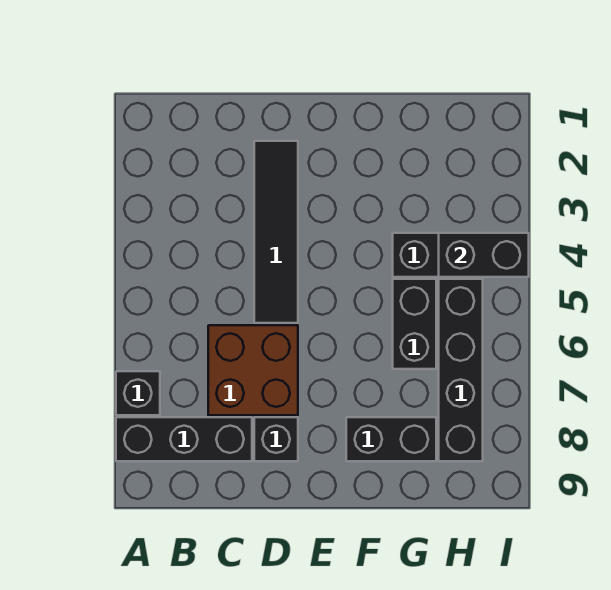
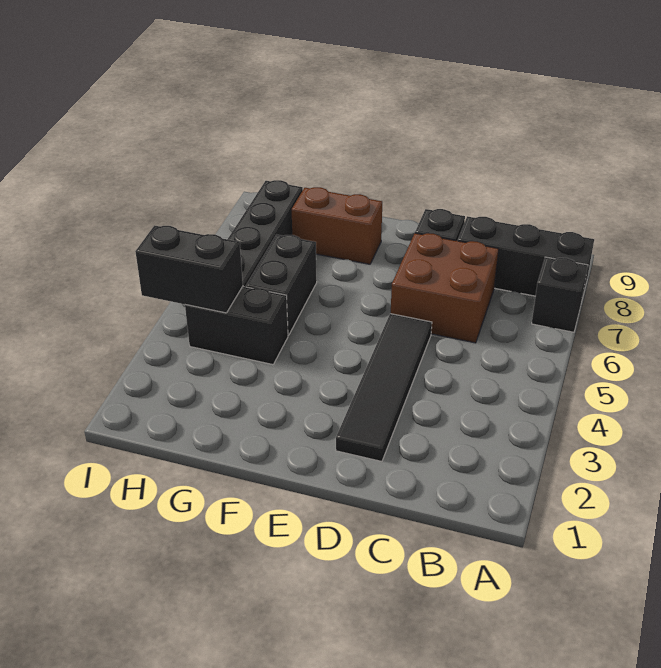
black brick F8:G8 level 1 -> brown brick F8:G8 level 1

